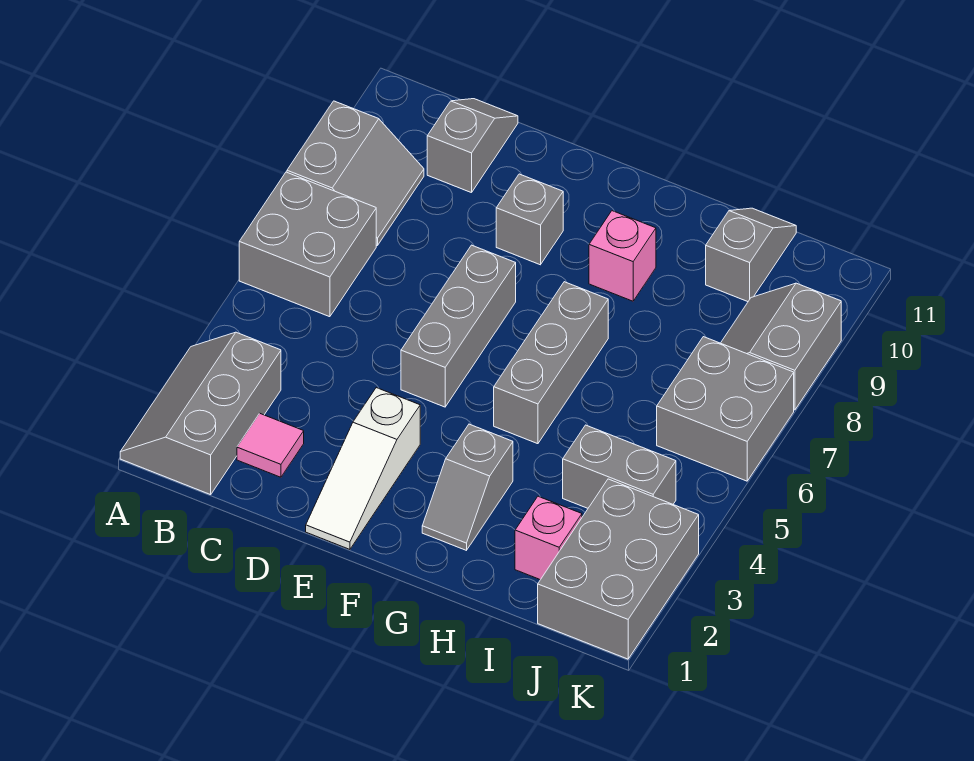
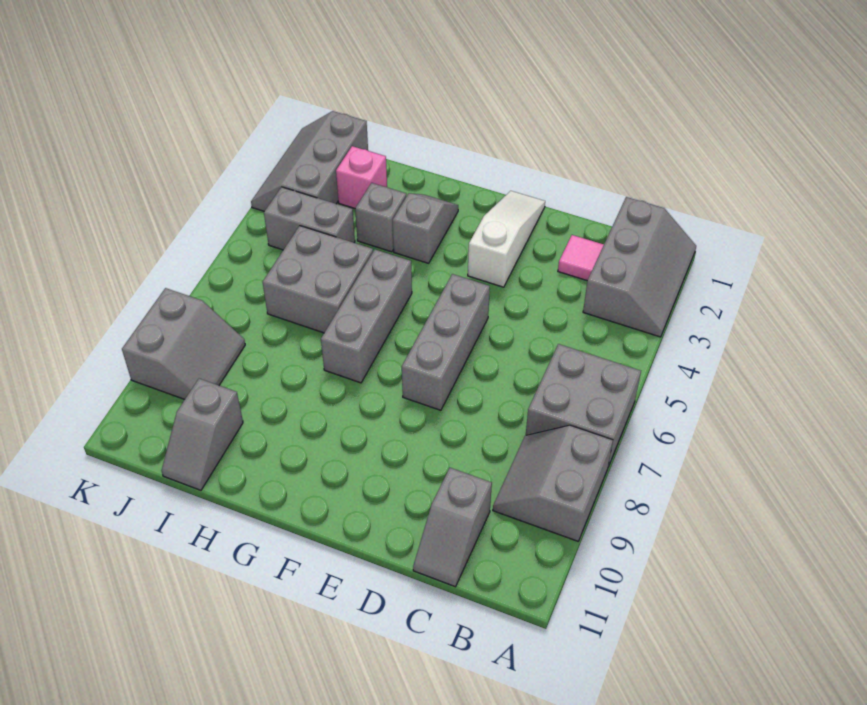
grey brick E9 level 1 -> grey brick H3 level 1
pink brick G9 level 1 -> none
grey brick J1:K3 level 1 -> grey slope J1:K3 level 1 top J
grey brick J6:K7 level 1 -> grey brick H5:I6 level 1

